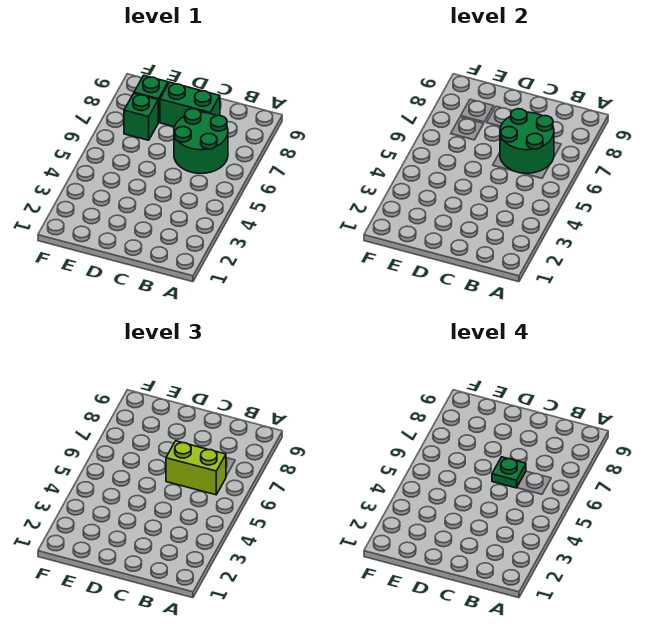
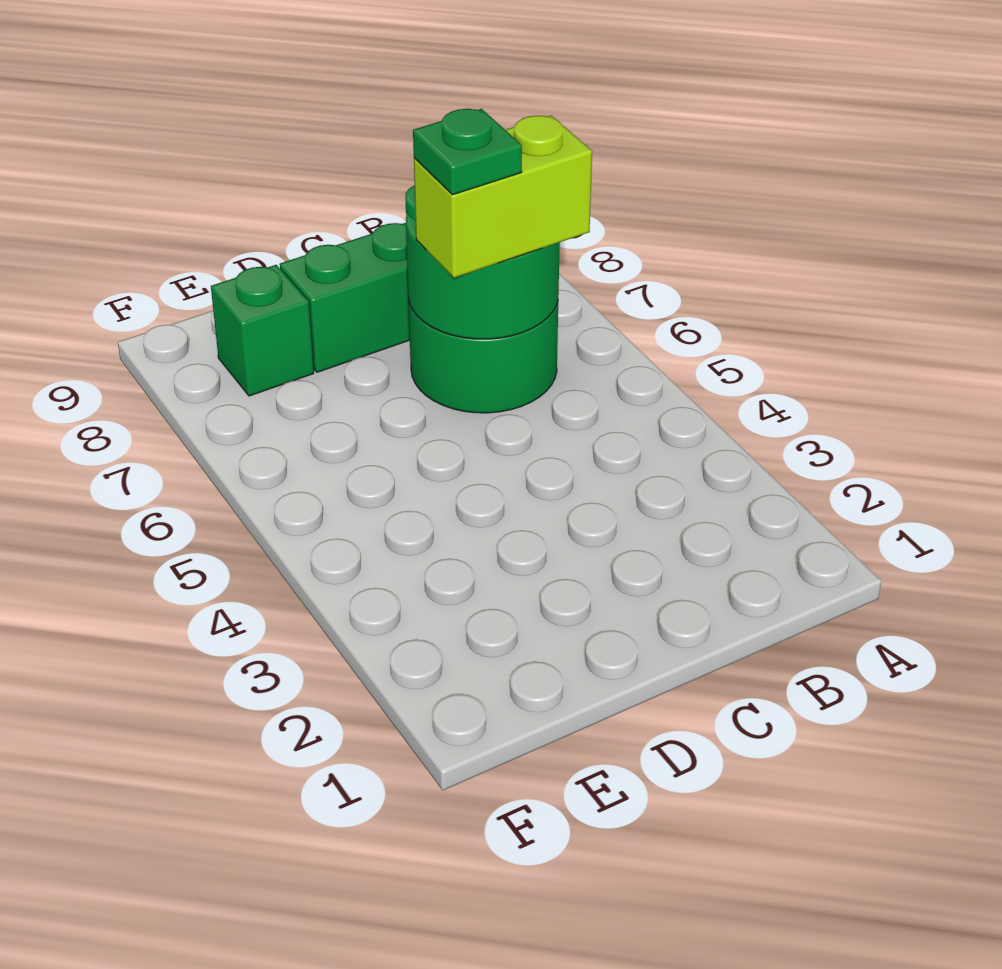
green brick E7 level 1 -> none

